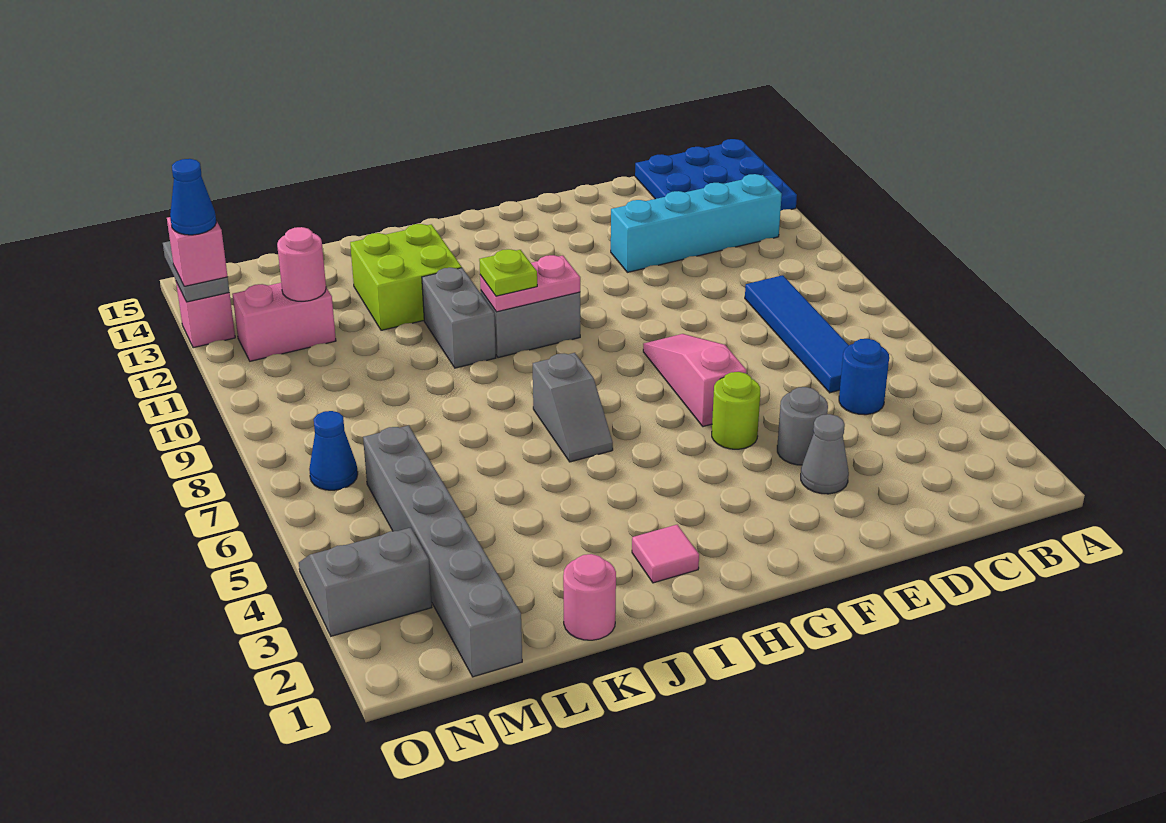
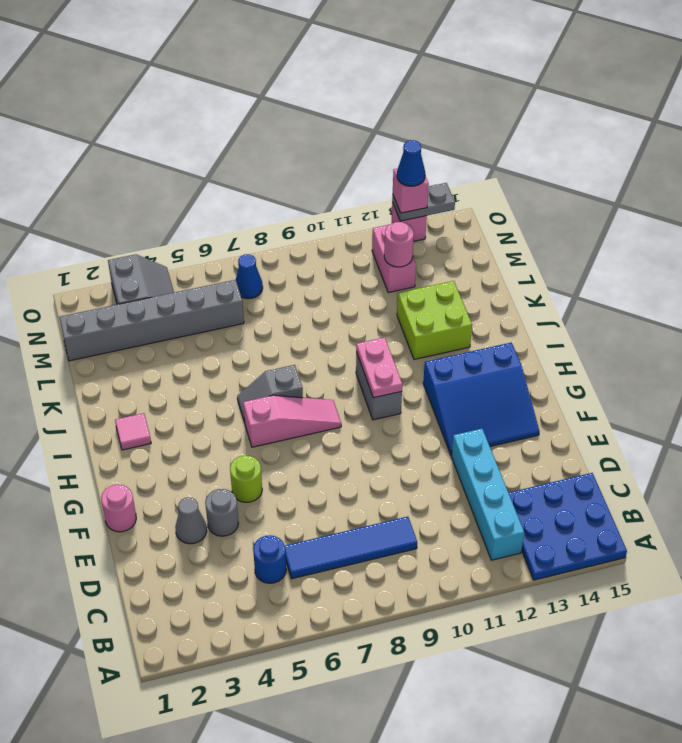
pink slope F6:F8 level 1 top 6 -> pink slope H6:H8 level 1 top 6
none -> blue slope F12:H14 level 1 top H
lime plate I10 level 3 -> none
grey brick J10:J11 level 1 -> none
pink round brick K1 level 1 -> pink round brick F1 level 1

